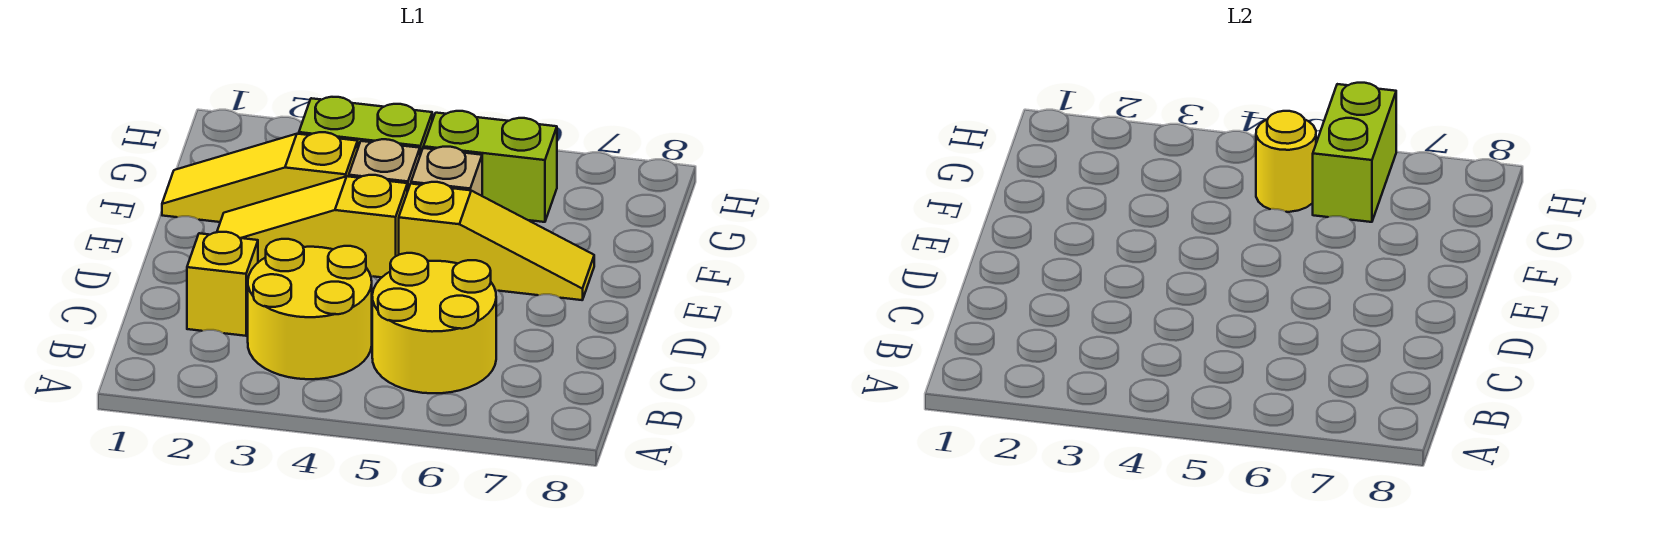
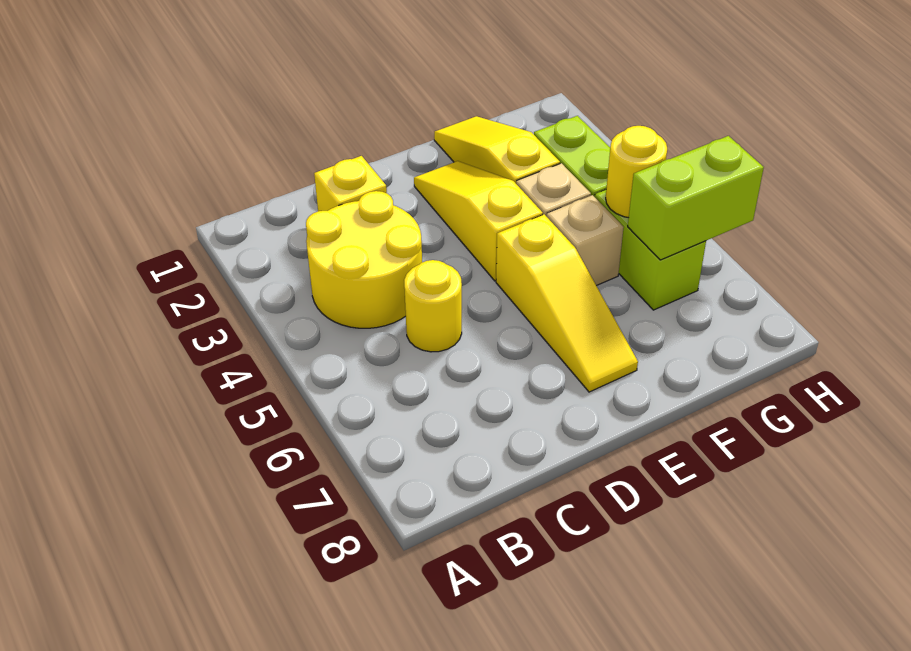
yellow round brick B5:C6 level 1 -> yellow round brick C5 level 1

